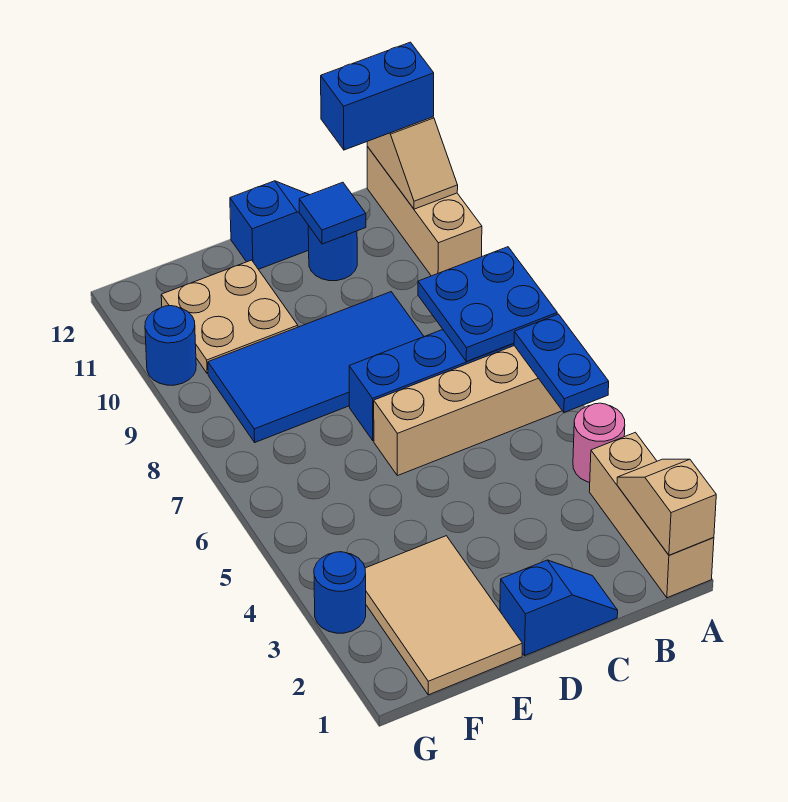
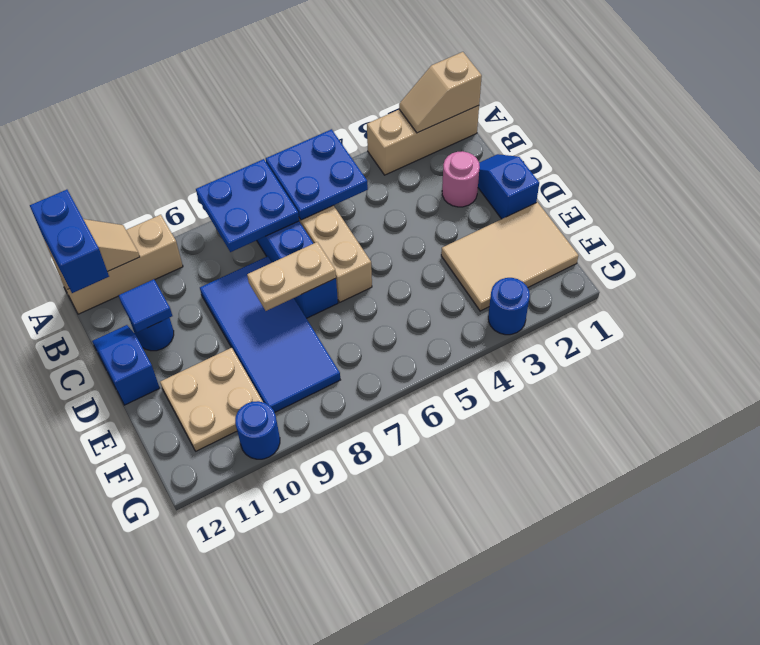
pink round brick A4 level 1 -> pink round brick C2 level 1
blue plate A5:A6 level 2 -> blue plate A5:B6 level 2
none -> tan plate D7:D8 level 2

